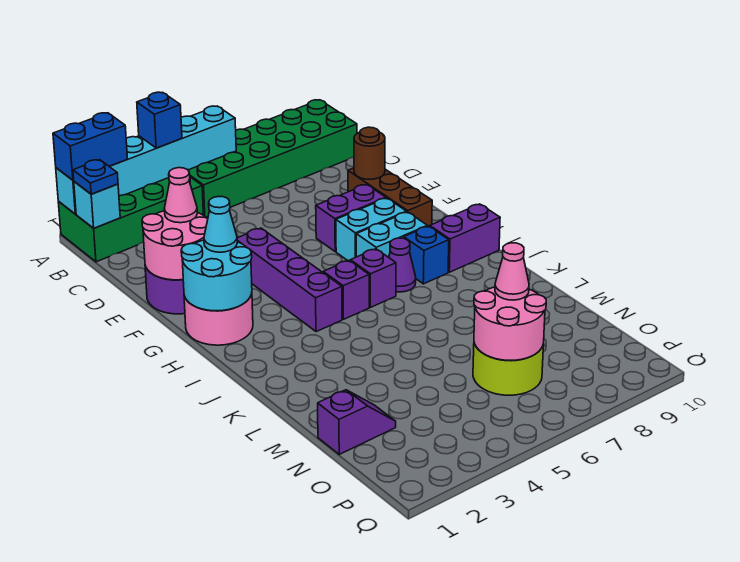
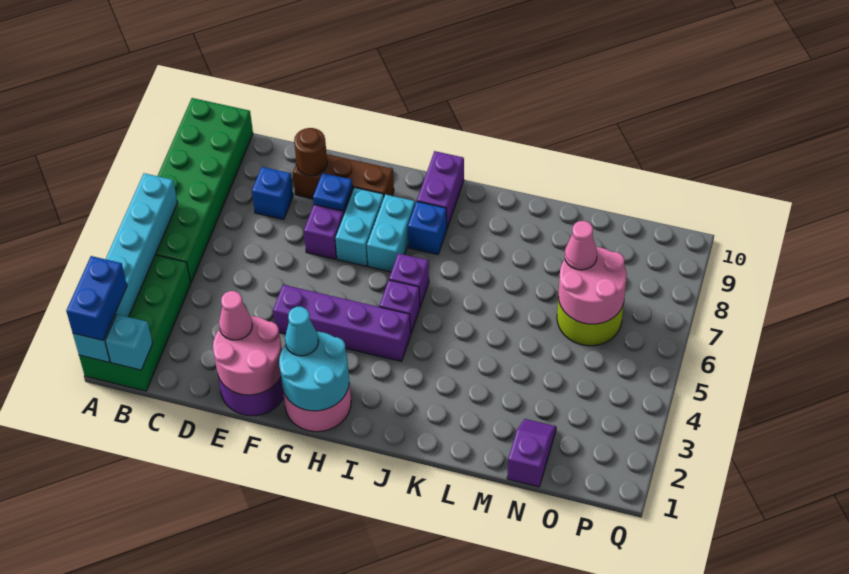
blue brick A4 level 3 -> blue brick D8 level 1
blue plate B1 level 3 -> blue plate F8 level 2
purple cone I7 level 1 -> none

